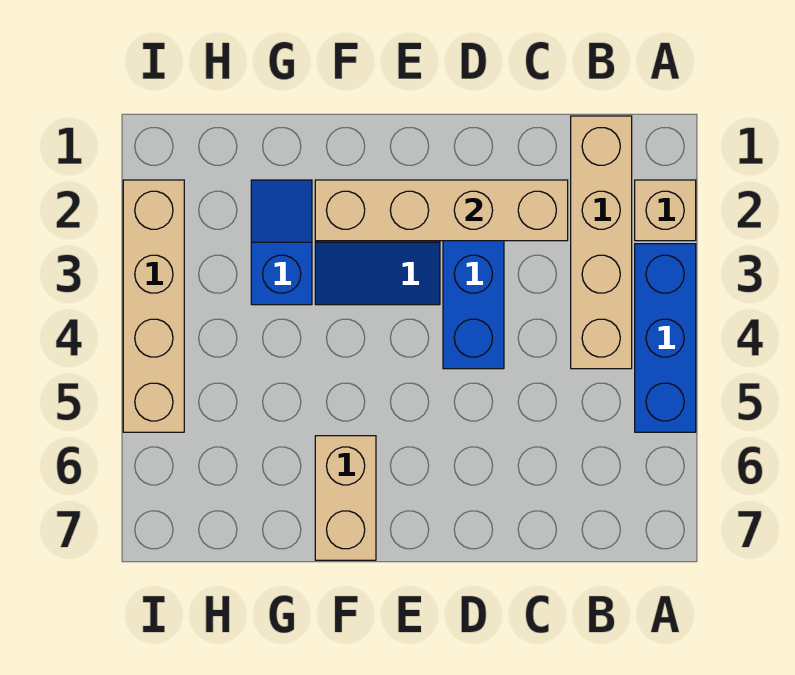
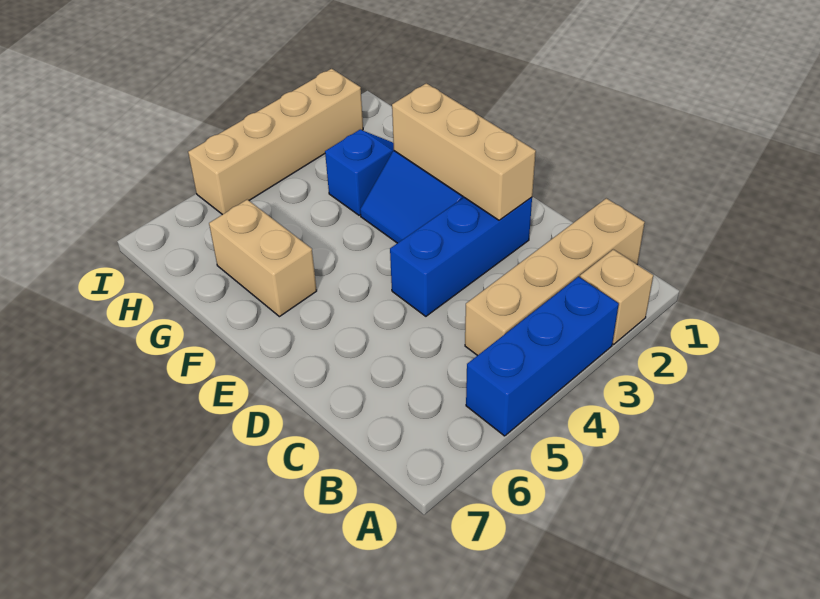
tan brick C2:F2 level 2 -> tan brick D2:F2 level 2
tan brick F6:F7 level 1 -> tan brick F6:G6 level 1

